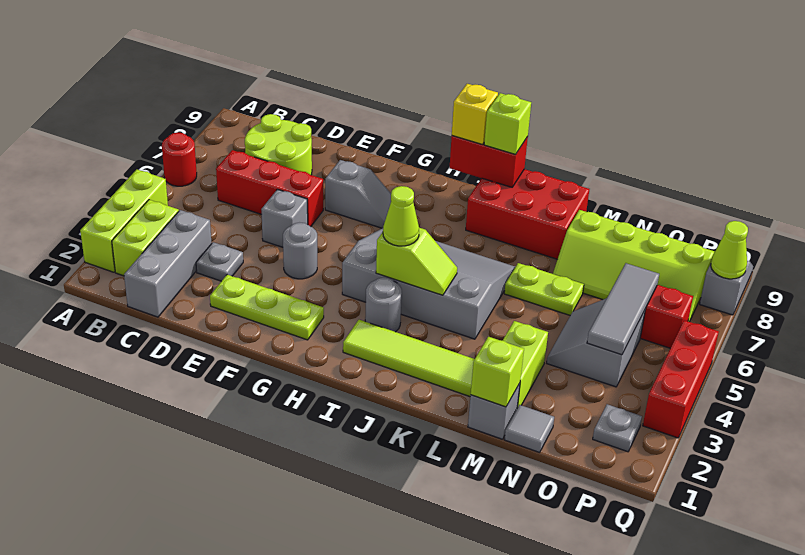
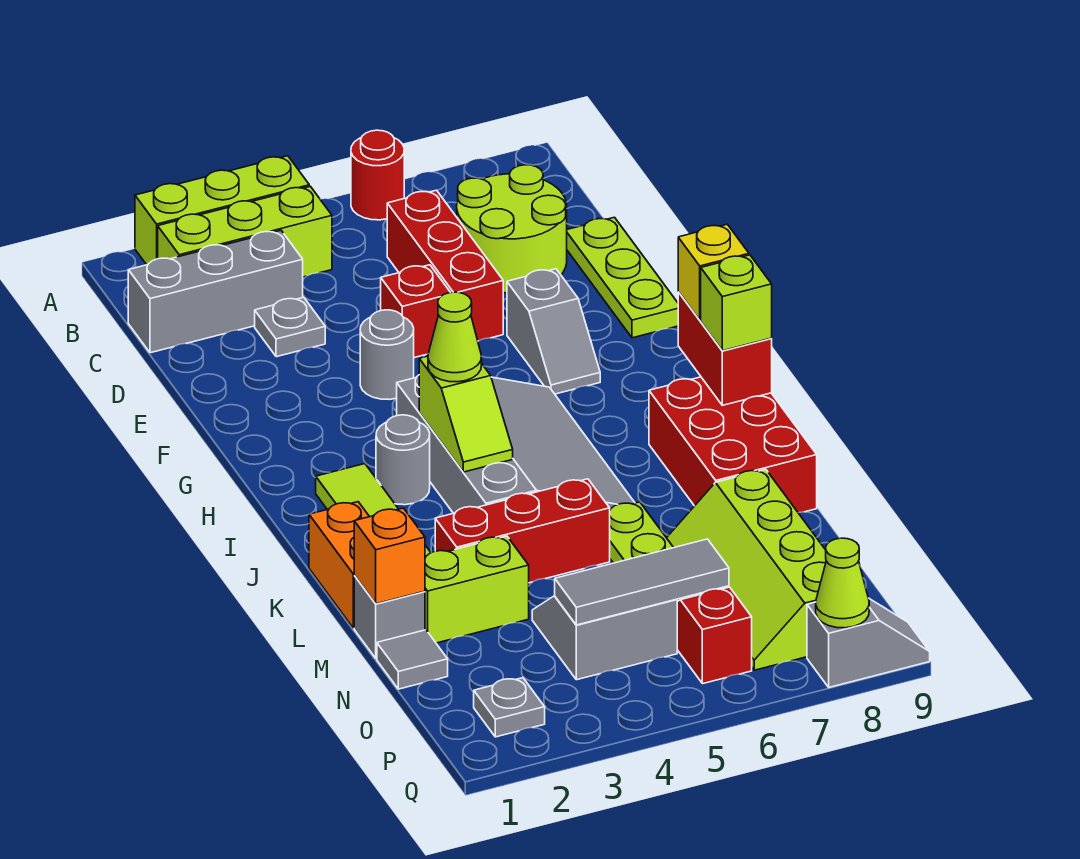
lime brick B2:B3 level 1 -> lime brick B2:B4 level 1
lime plate E2:G2 level 1 -> lime plate D9:F9 level 1
grey brick E5 level 1 -> red brick E5 level 1
none -> orange brick K1:L1 level 1
lime brick M1 level 2 -> orange brick M1 level 2
red brick Q3:Q5 level 1 -> red brick L3:L5 level 1

